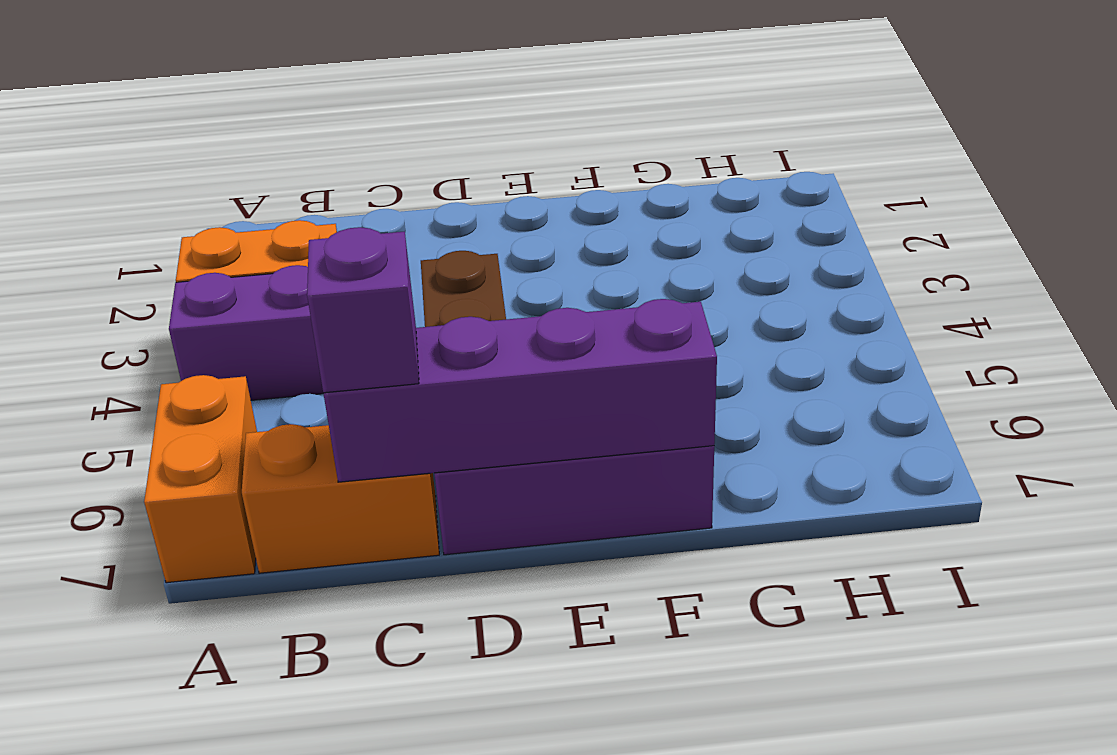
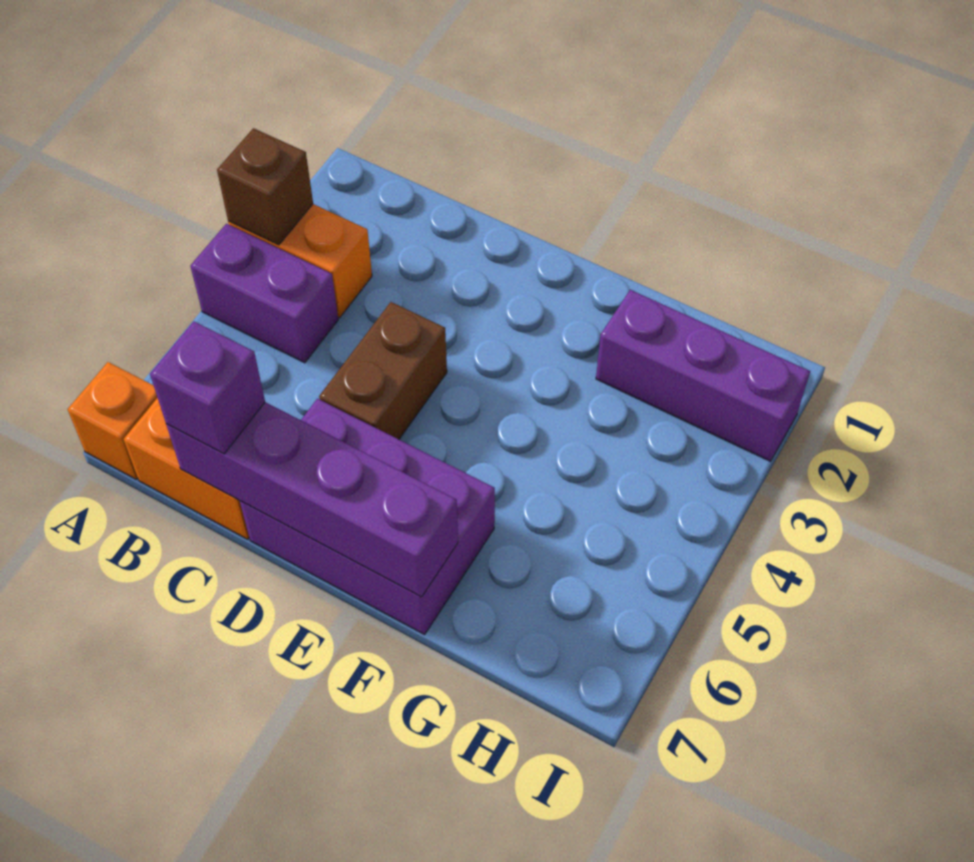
none -> brown brick A3 level 2
orange brick A6:A7 level 1 -> orange brick A7 level 1
none -> purple brick G2:I2 level 1

